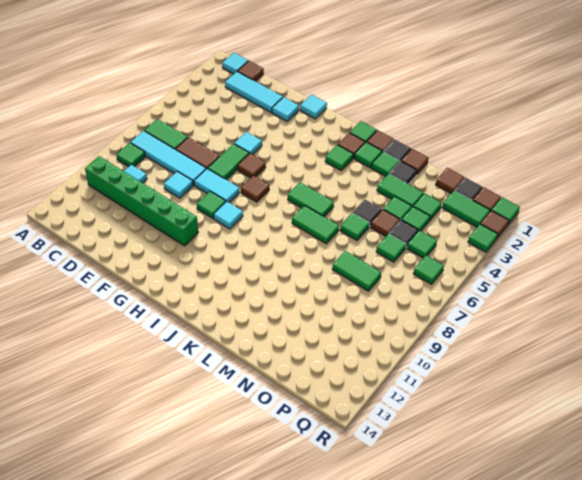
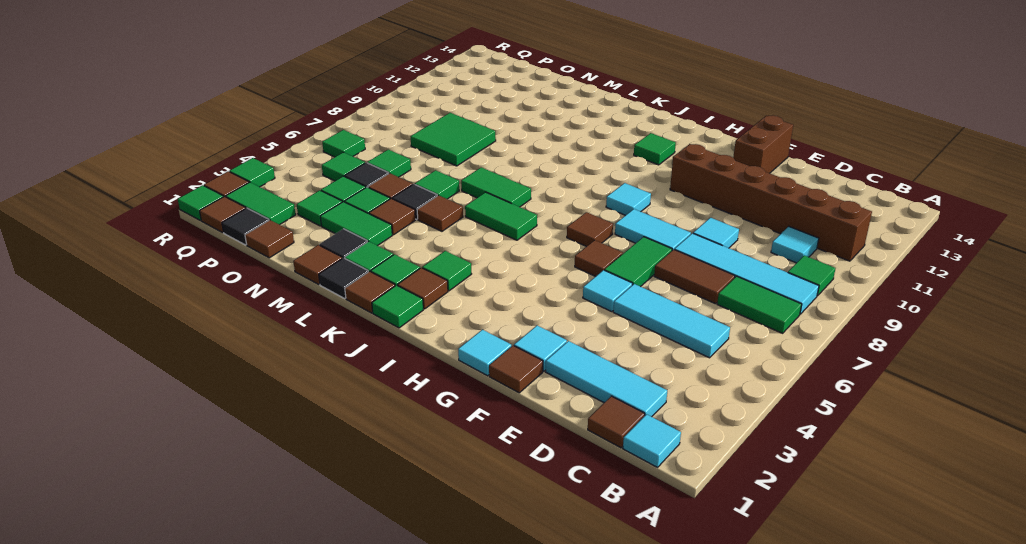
green brick B11:G11 level 1 -> brown brick B11:G11 level 1
none -> cyan tile C5:E5 level 1
none -> brown tile F1 level 1
none -> brown brick F13:F14 level 1
green tile G9 level 1 -> green tile I12 level 1
none -> brown tile L5 level 1
none -> brown tile M4 level 1
green tile N8:O8 level 1 -> green tile N8:O9 level 1

